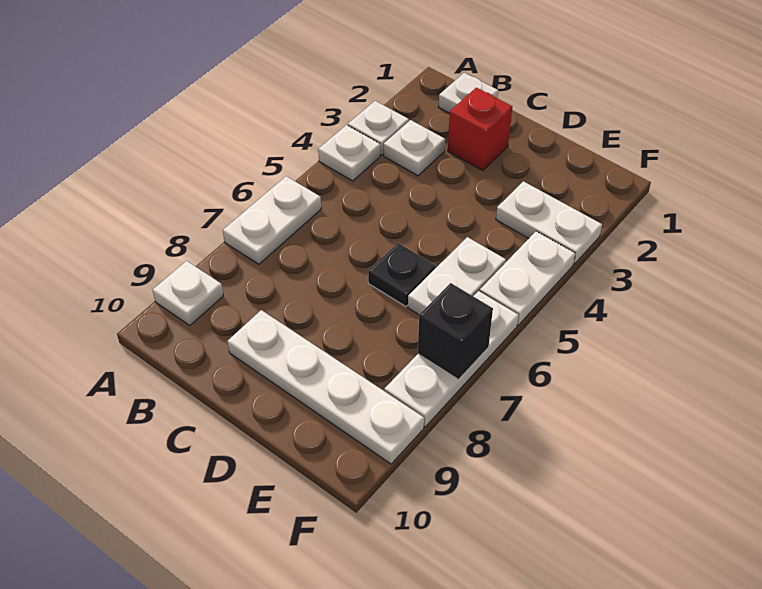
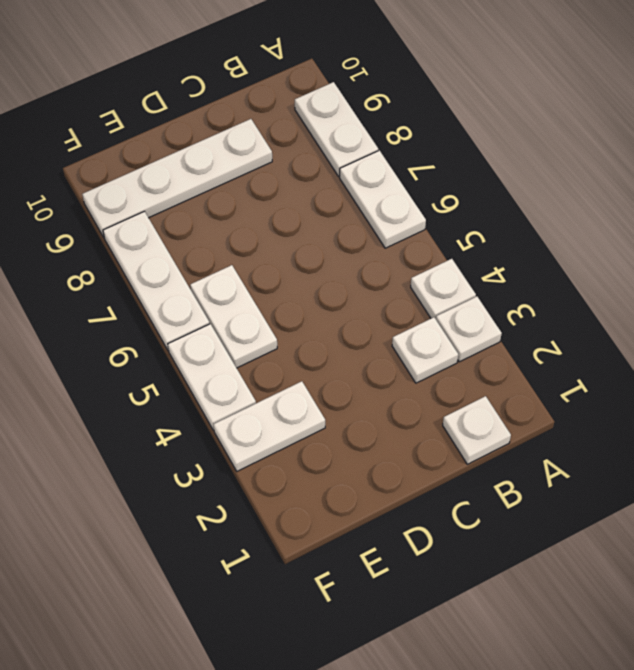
white plate A9 level 1 -> white plate A8:A9 level 1
red brick C2 level 1 -> none
black plate D6 level 1 -> none
black brick F7 level 2 -> none

